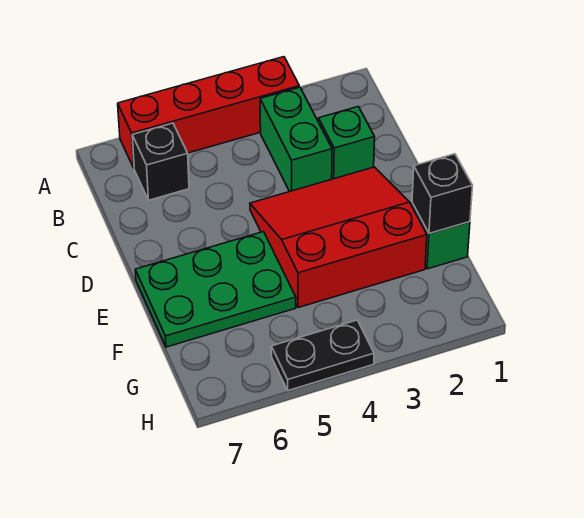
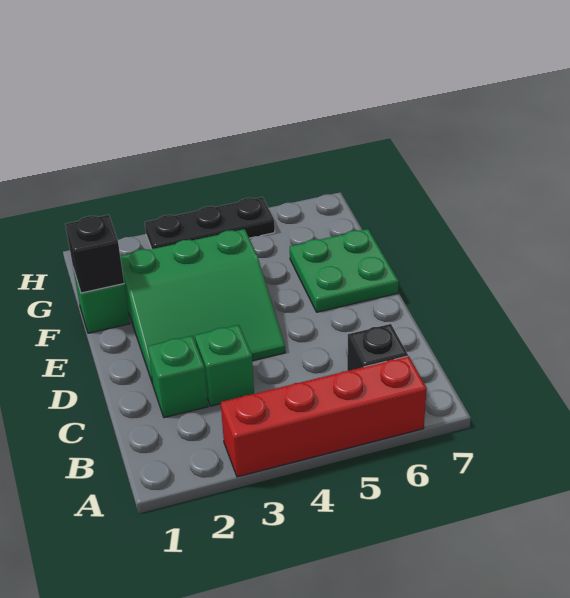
green brick B3:C3 level 1 -> green brick C3 level 1
red slope D2:F4 level 1 top F -> green slope D2:F4 level 1 top F
green plate E5:F7 level 1 -> green plate E6:F7 level 1
black plate H4:H5 level 1 -> black plate H3:H5 level 1

